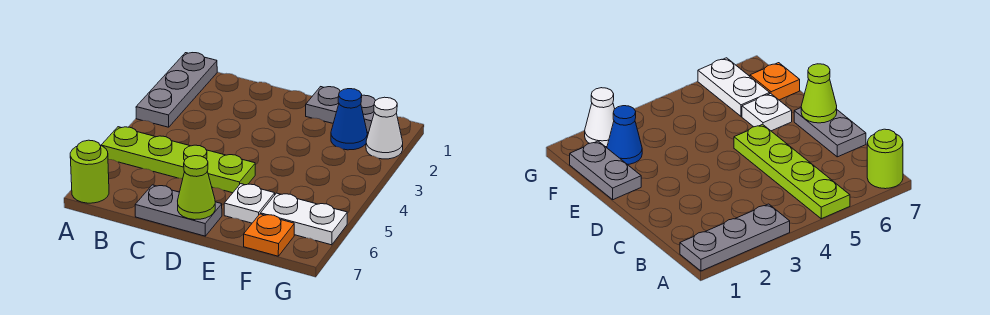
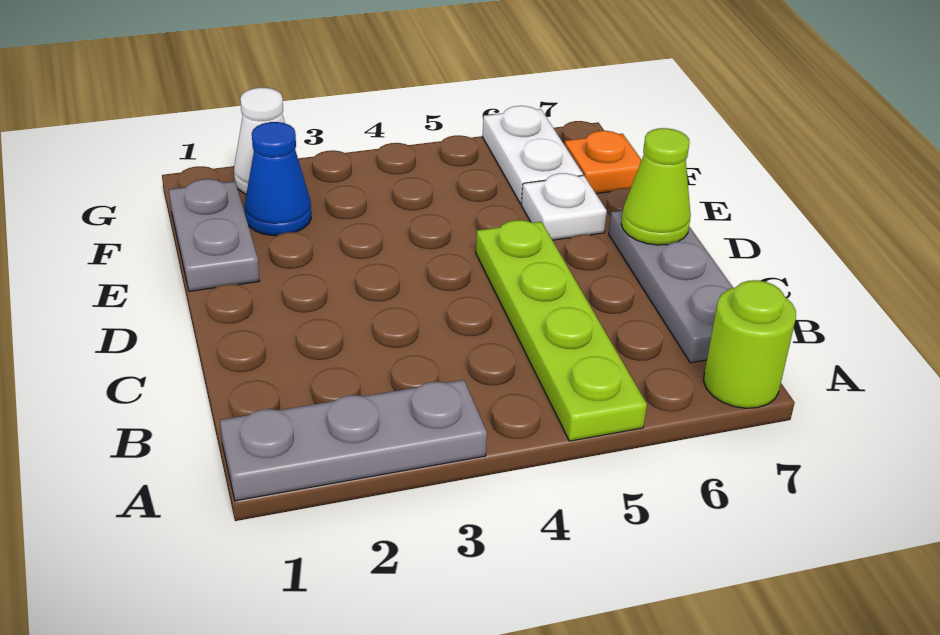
grey plate C7:D7 level 1 -> grey plate B7:D7 level 1

